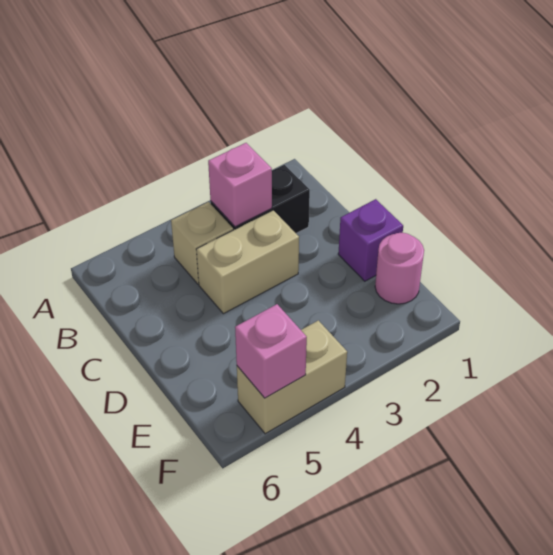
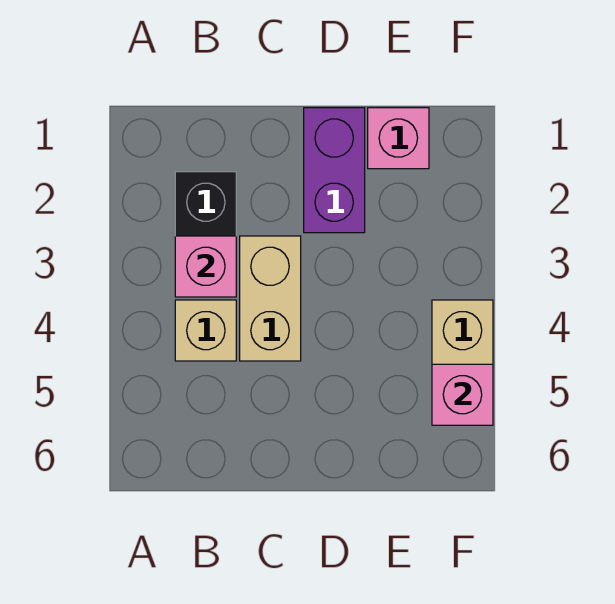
purple brick D1 level 1 -> purple brick D1:D2 level 1
pink round brick E1 level 1 -> pink brick E1 level 1

